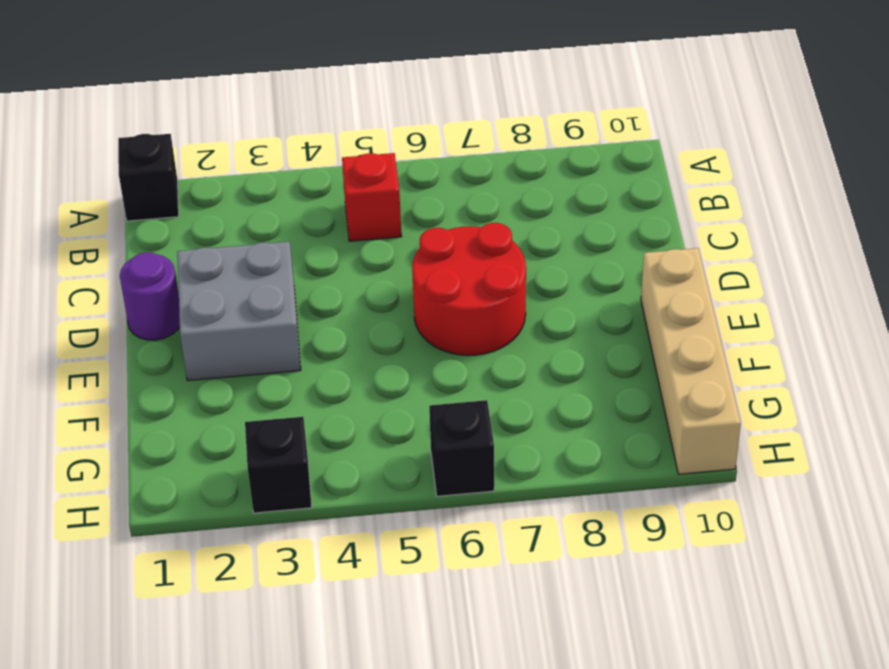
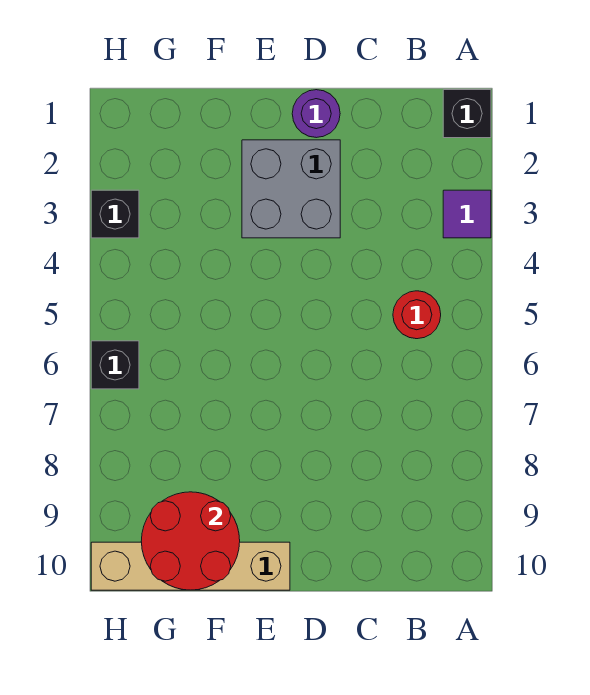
none -> purple tile A3 level 1
red brick B5 level 1 -> red round brick B5 level 1
red round brick D6:E7 level 1 -> red round brick F9:G10 level 2

